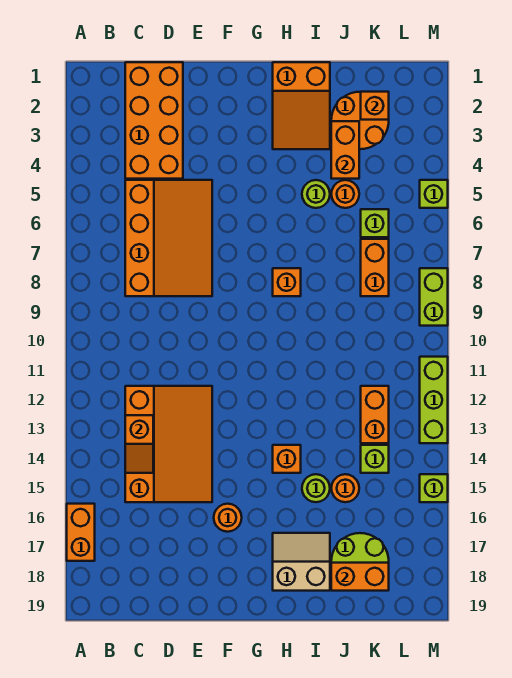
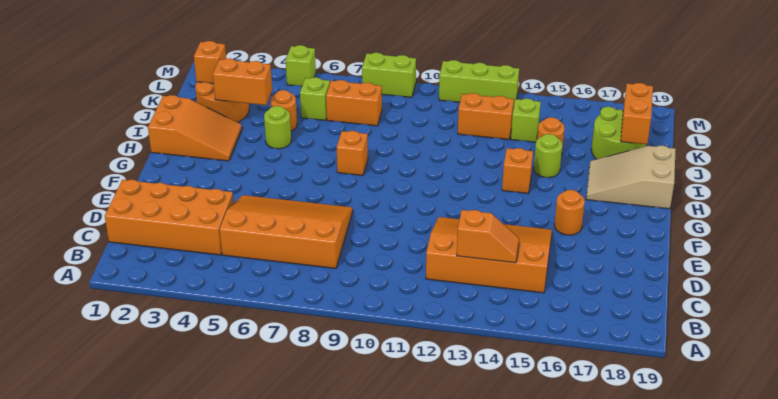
orange brick A16:A17 level 1 -> none
tan slope H17:I18 level 1 top 18 -> tan slope H17:I19 level 1 top 19
lime brick M15 level 1 -> none

